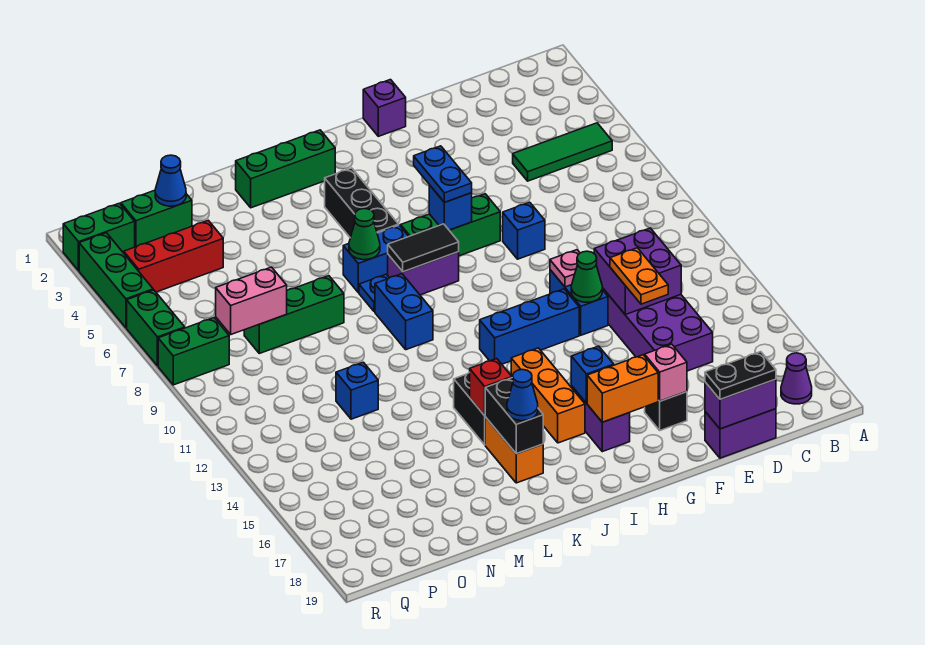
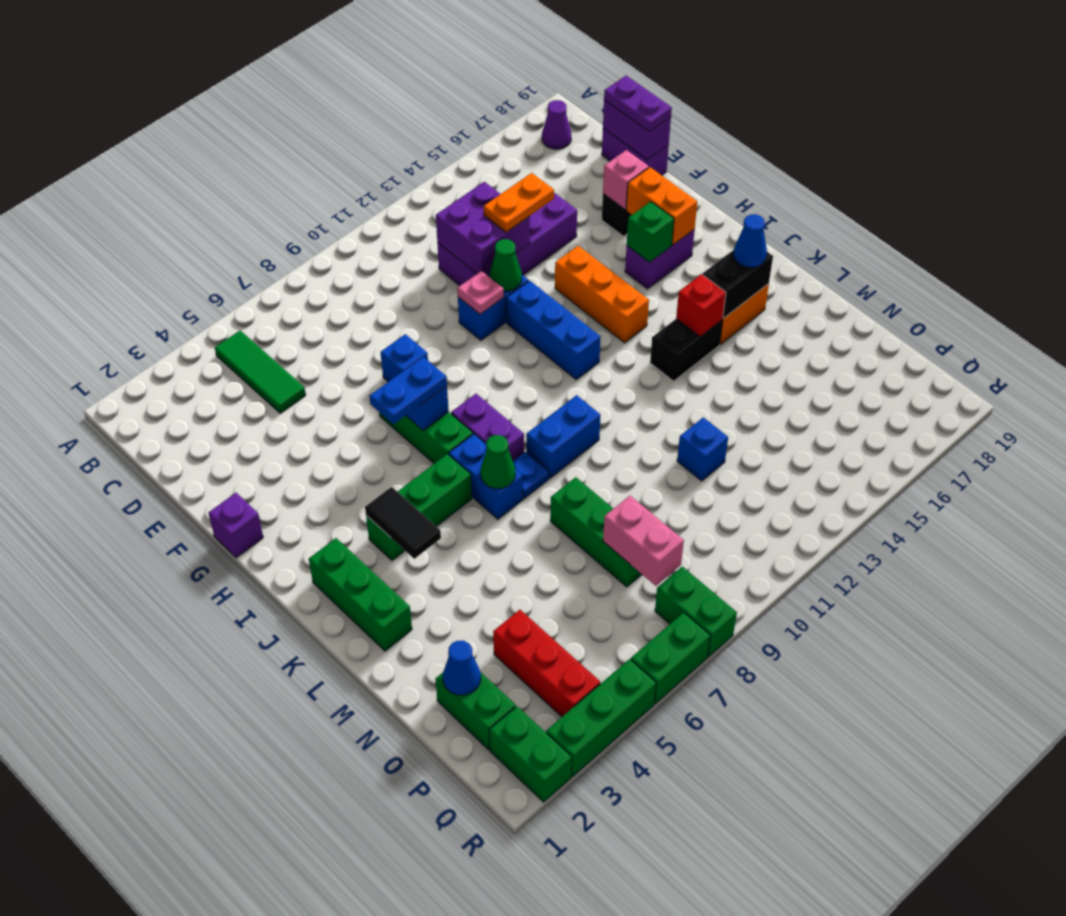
black plate D19:E19 level 3 -> purple plate D19:E19 level 3
blue brick H16 level 2 -> green brick H16 level 2
black tile I8:J8 level 2 -> black tile J4:K4 level 2
orange brick I14:I16 level 1 -> orange brick G14:I14 level 1
black brick J4:J6 level 1 -> green brick J4:J6 level 1

